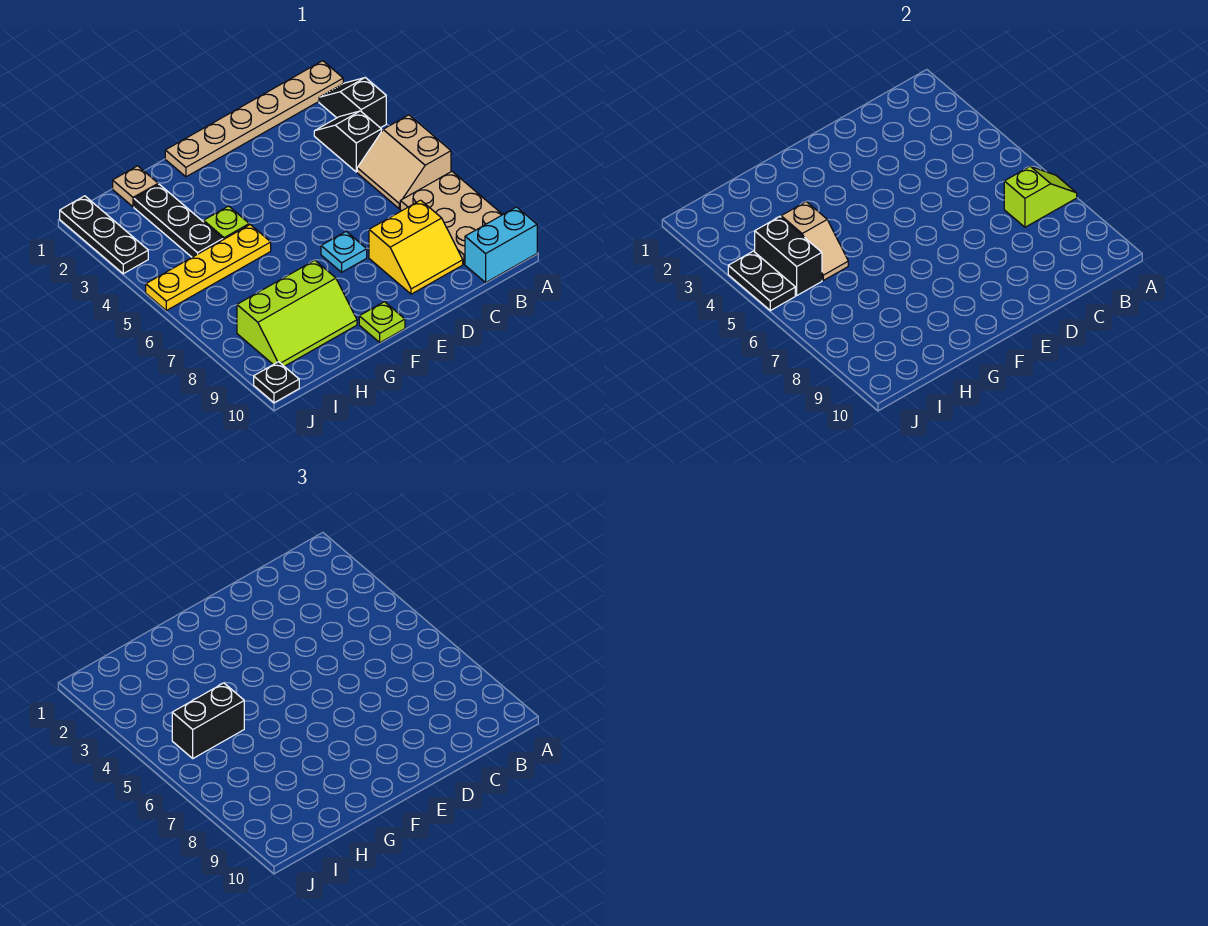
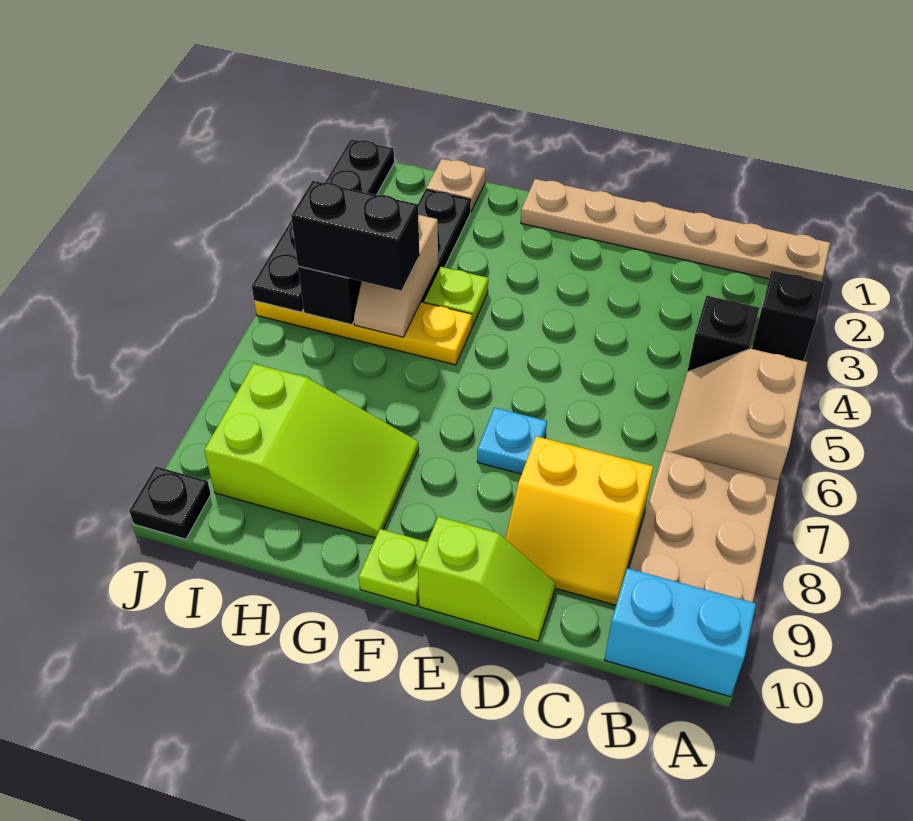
lime slope A7:B7 level 2 top B -> lime slope D10:E10 level 1 top E
lime slope G8:I9 level 1 top 8 -> lime slope G8:I9 level 1 top I

